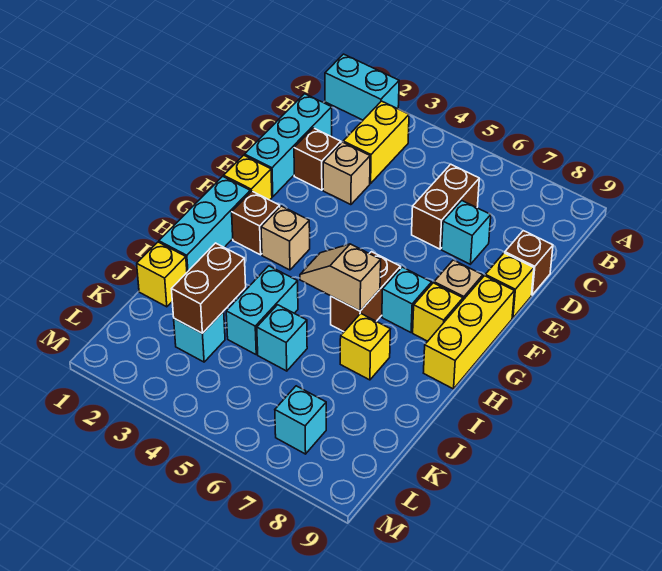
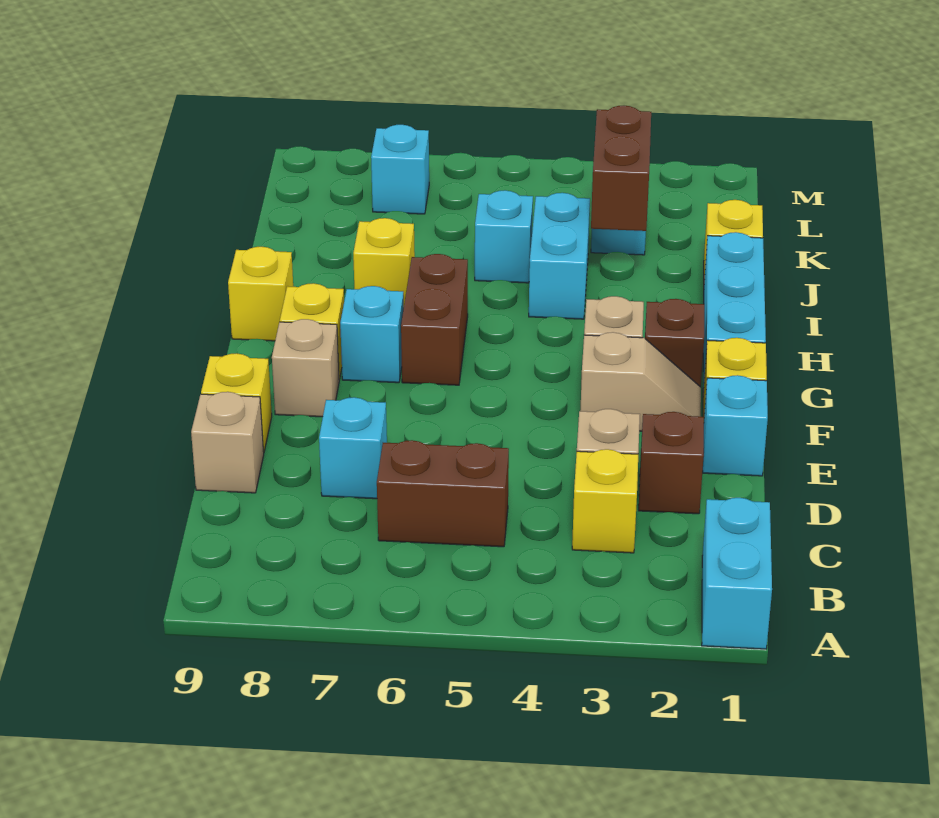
cyan brick A1:A2 level 1 -> cyan brick A1:B1 level 1
yellow brick B3:C3 level 1 -> yellow brick C3 level 1
cyan brick C1:E1 level 1 -> cyan brick E1 level 1
brown brick C6:D6 level 1 -> brown brick C5:C6 level 1
brown brick D9 level 1 -> tan brick D9 level 1
yellow brick F9:H9 level 1 -> yellow brick H9 level 1
tan slope H5:H6 level 2 top 6 -> tan slope F2:F3 level 1 top 3

